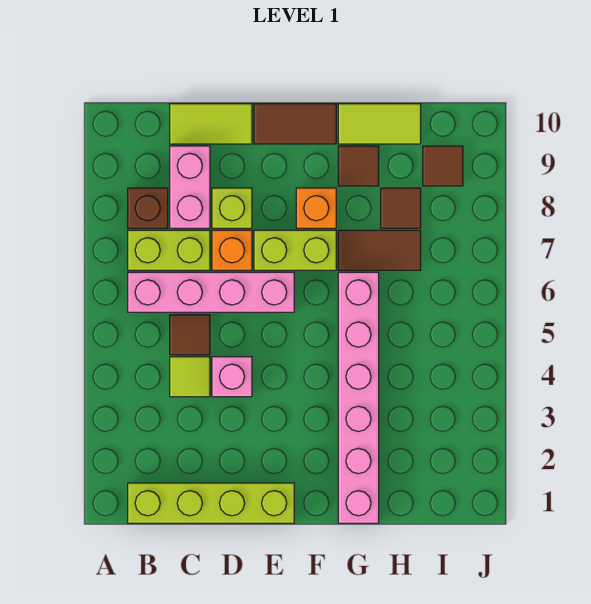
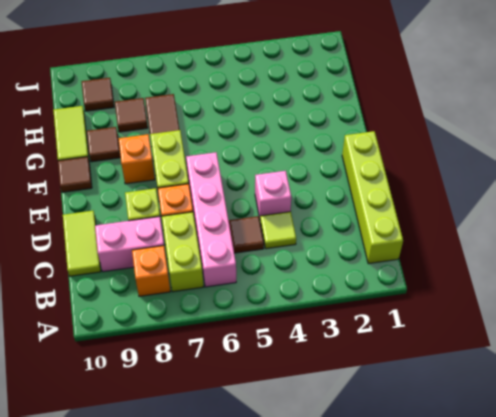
brown brick B8 level 1 -> orange brick B8 level 1
brown tile E10:F10 level 1 -> brown tile F10 level 1
pink brick G1:G6 level 1 -> none

